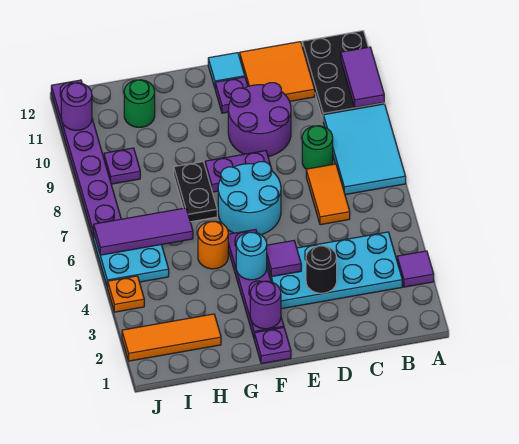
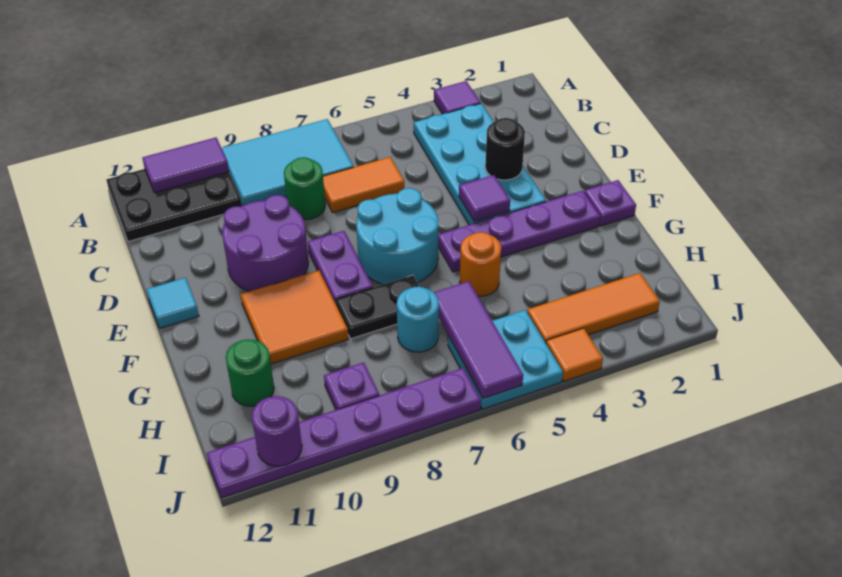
orange tile C11:D12 level 1 -> orange tile F9:G10 level 1
purple plate E11 level 1 -> none
purple round brick F2 level 2 -> none
cyan round brick F4 level 2 -> cyan round brick H7 level 1
orange tile H2:J2 level 1 -> orange tile I2:I4 level 1
orange plate J4 level 1 -> orange tile J4 level 1

